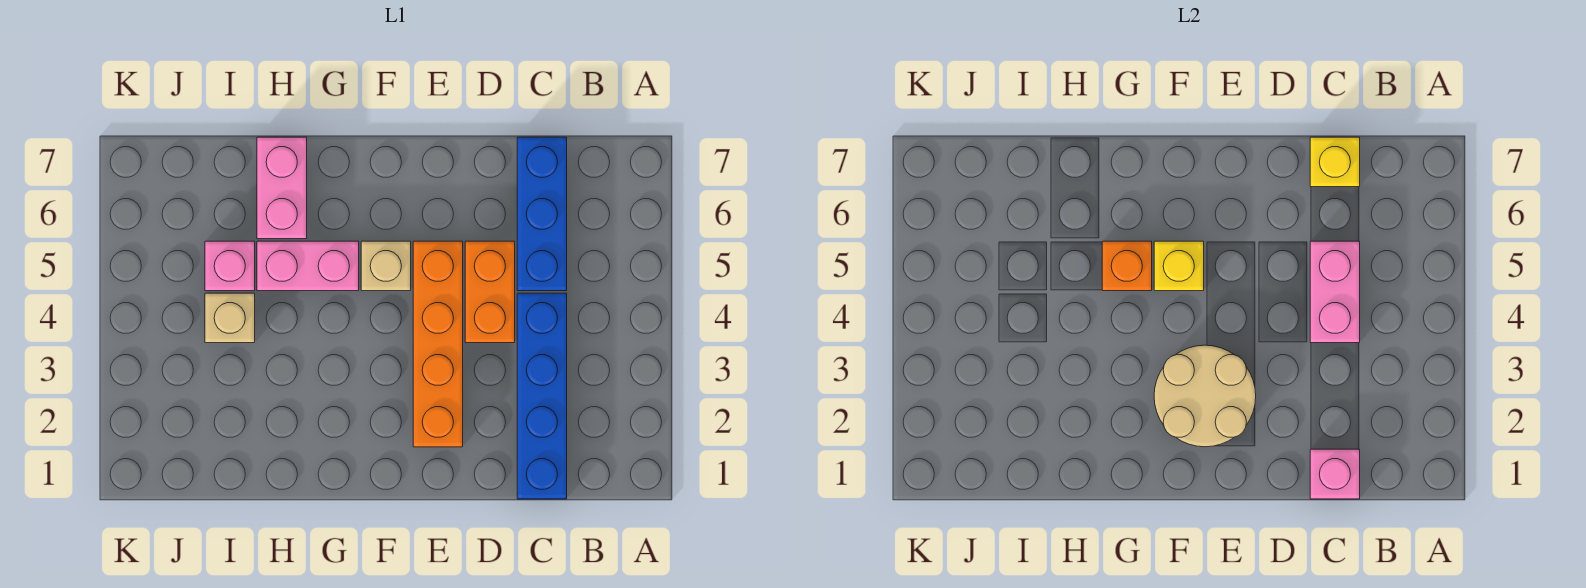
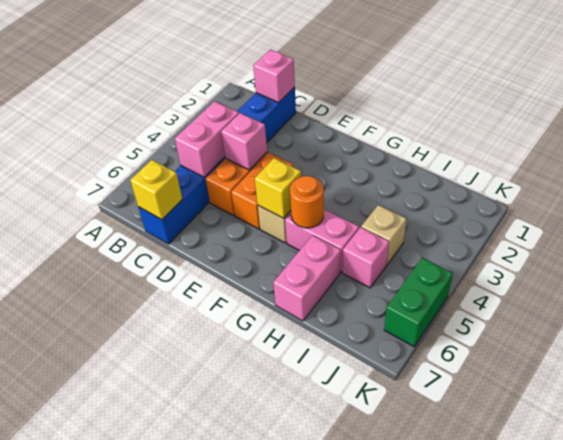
none -> pink brick D4 level 2
orange brick E2:E5 level 1 -> orange brick E4:E5 level 1
tan round brick E2:F3 level 2 -> none
orange brick G5 level 2 -> orange round brick G5 level 2
none -> green brick K5:K6 level 1

